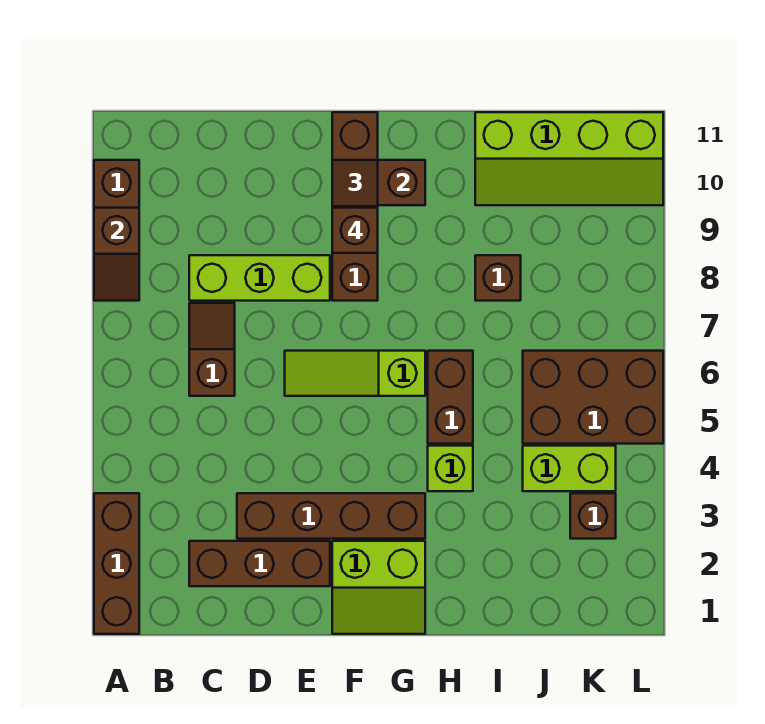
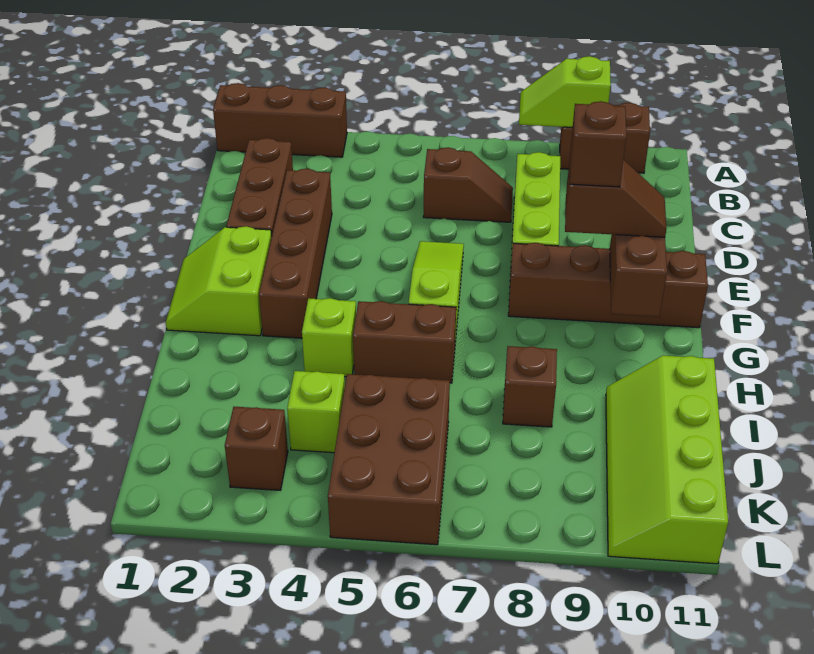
brown slope A8:A9 level 2 top 9 -> lime slope A8:A9 level 2 top 9
lime brick J4:K4 level 1 -> lime brick J4 level 1

